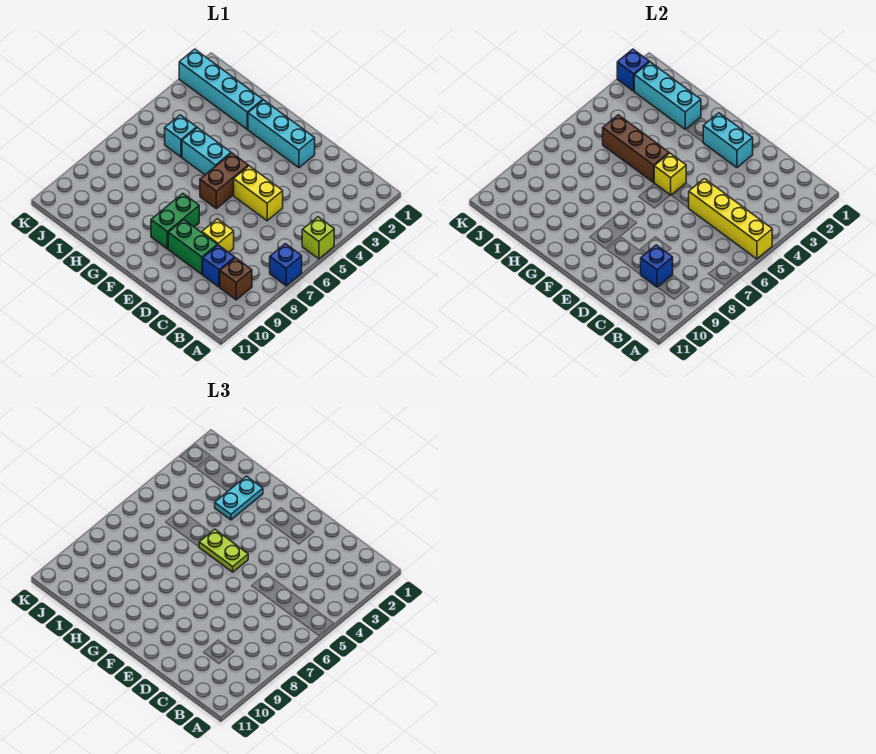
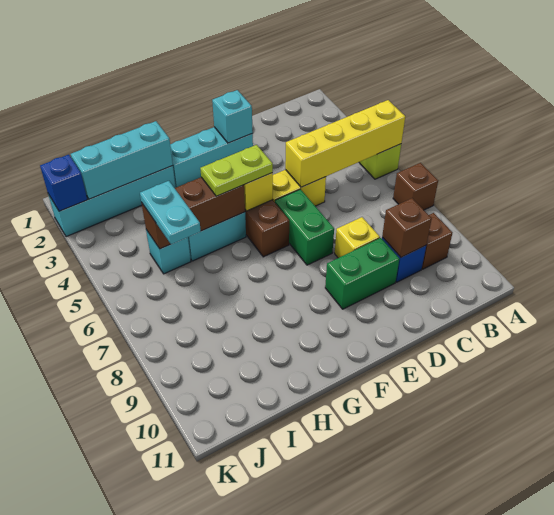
blue brick A7 level 1 -> brown brick A7 level 1
blue brick C9 level 2 -> brown brick C9 level 2
cyan brick E2:F2 level 2 -> cyan brick E2 level 2
green brick F8:F9 level 1 -> green brick E6:E7 level 1
cyan plate H2:H3 level 3 -> cyan plate I5:I6 level 3

